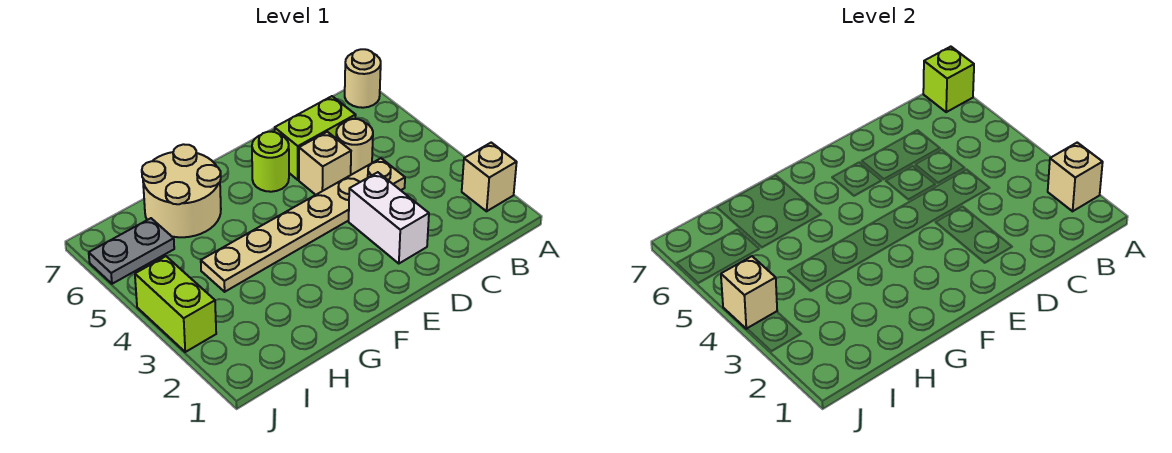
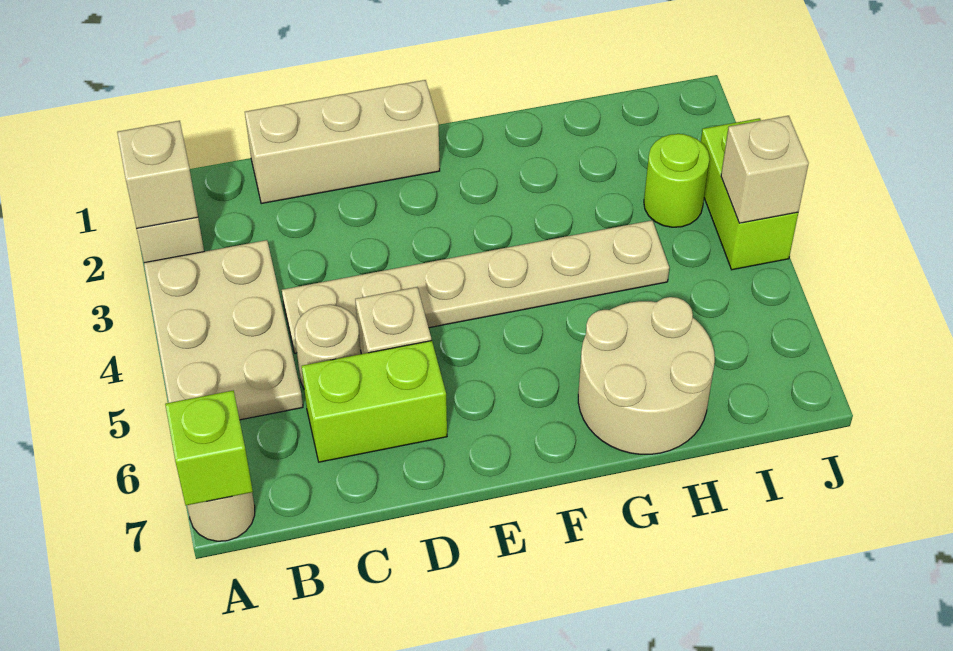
none -> tan plate A3:B5 level 1
none -> tan brick C1:E1 level 1
white brick D2:D3 level 1 -> none
lime round brick E6 level 1 -> lime round brick I3 level 1
grey plate I6:J6 level 1 -> none

